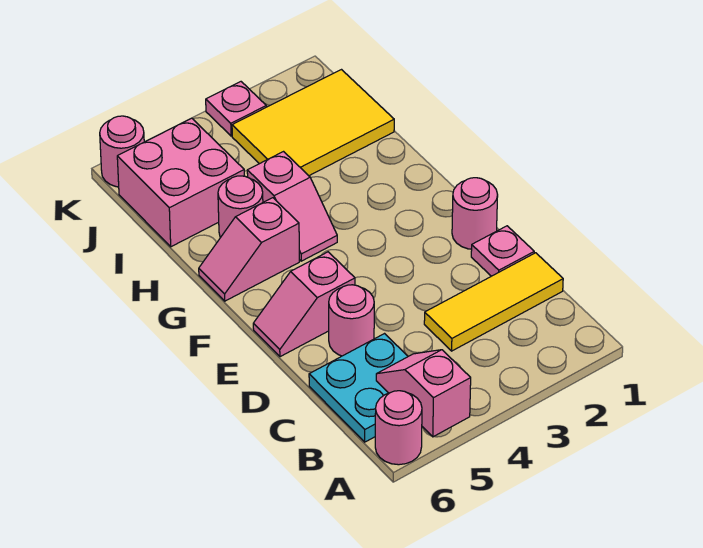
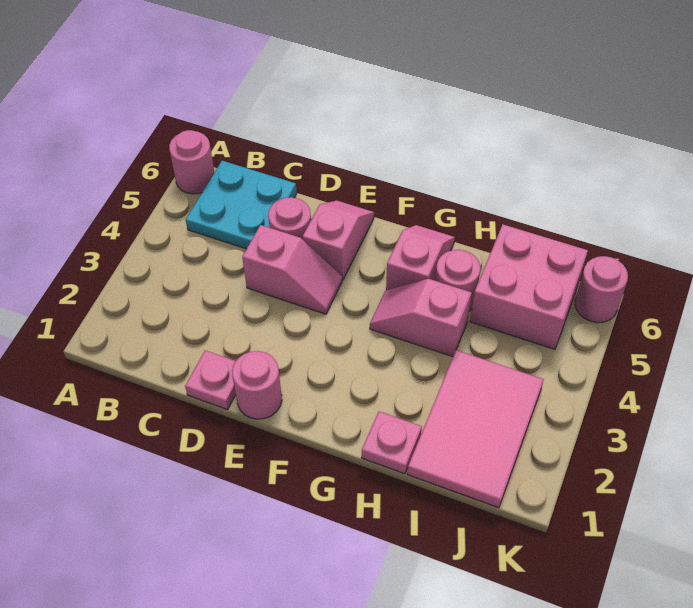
pink slope A5:B5 level 2 top A -> pink slope D4:E4 level 1 top D
yellow tile C1:C3 level 1 -> none
yellow tile I1:J3 level 1 -> pink tile I1:J3 level 1
pink plate K3 level 1 -> pink plate H1 level 1

